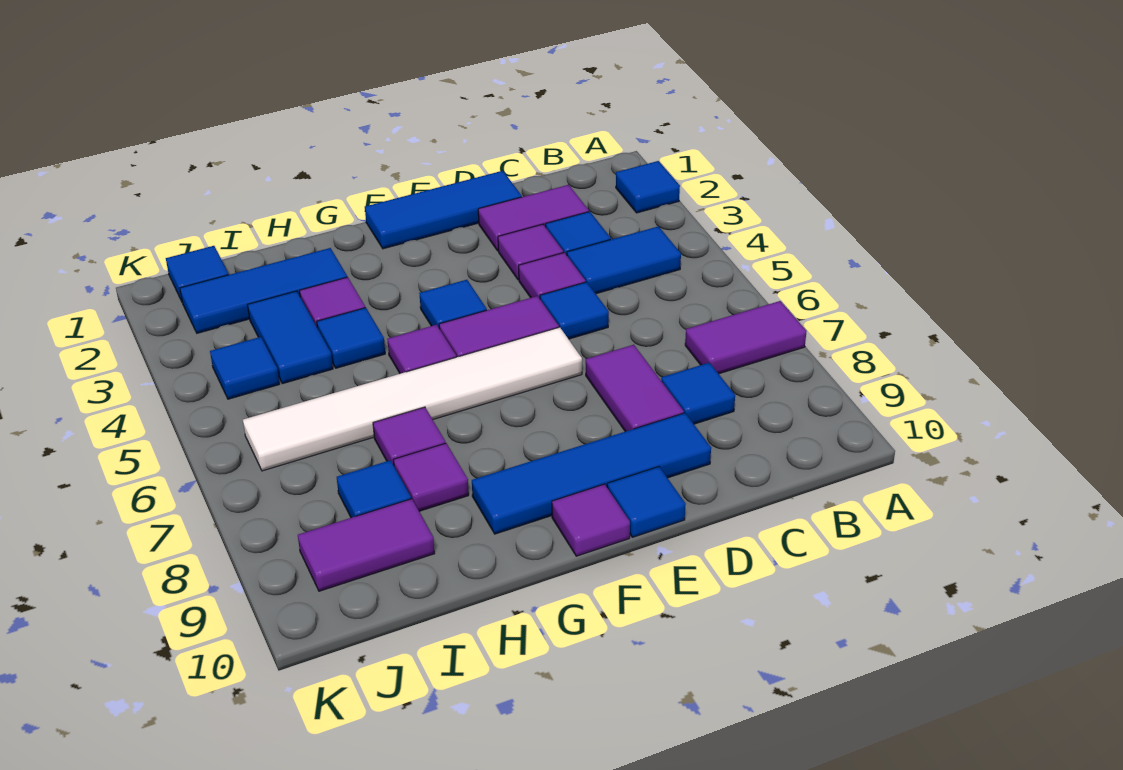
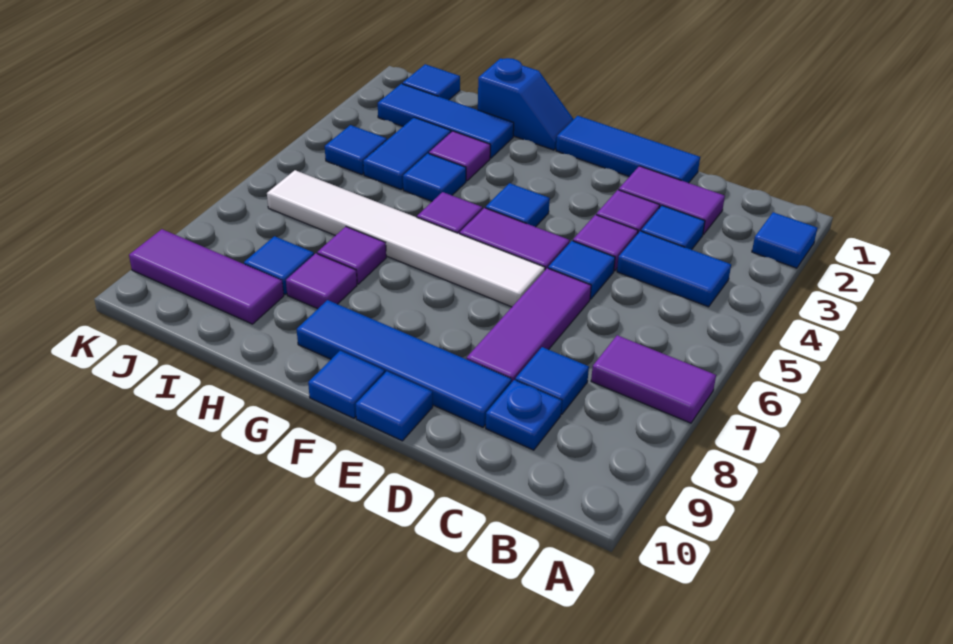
none -> blue plate C9 level 1
purple tile D7:D8 level 1 -> purple tile D6:D8 level 1
purple tile F10 level 1 -> blue tile F10 level 1
none -> blue slope G1:H1 level 1 top H
purple tile I9:J9 level 1 -> purple tile I9:K9 level 1

